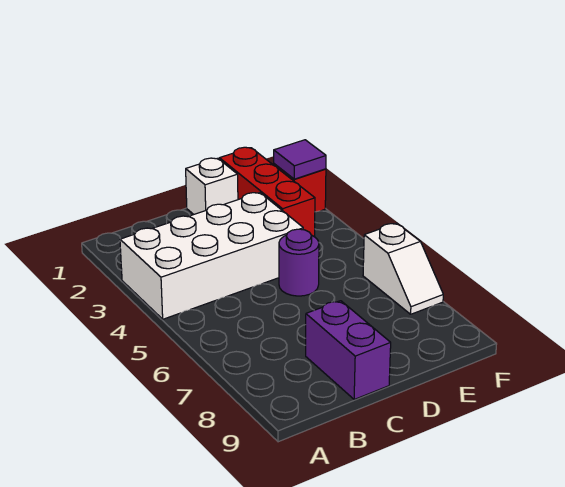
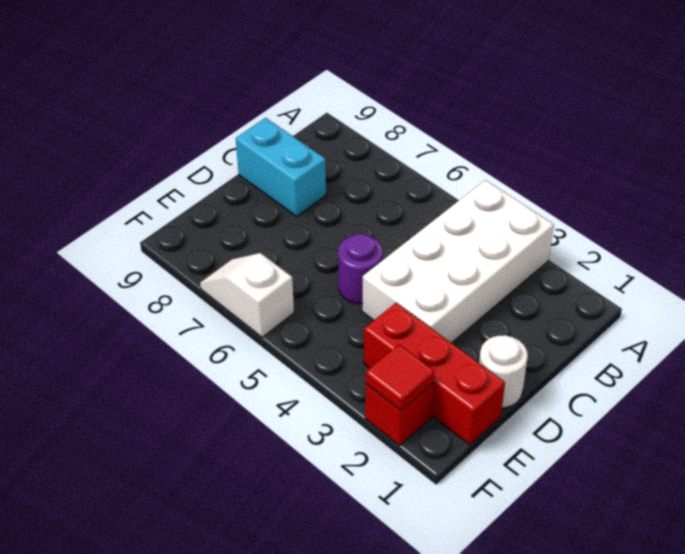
purple brick C8:C9 level 1 -> cyan brick C8:C9 level 1
white brick D1 level 1 -> white round brick D1 level 1
purple tile F2 level 2 -> red tile F2 level 2

